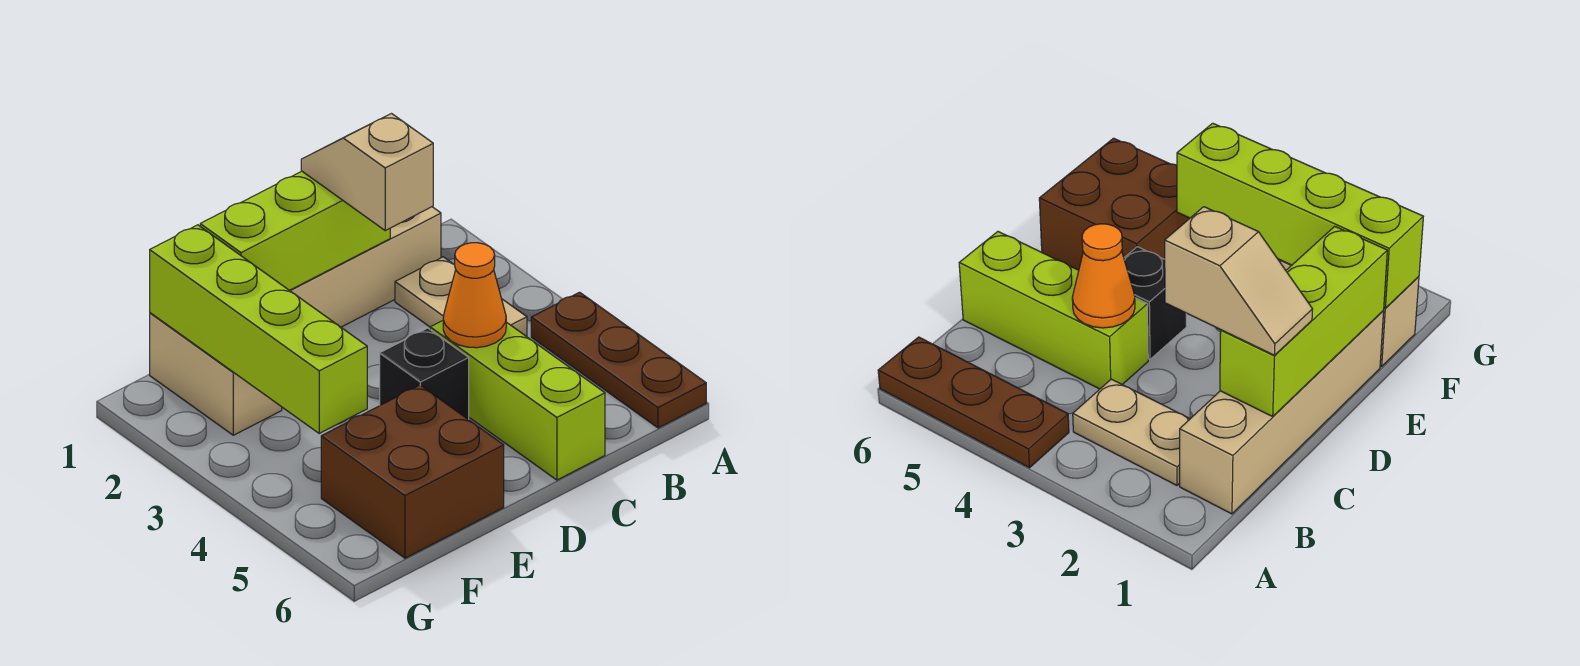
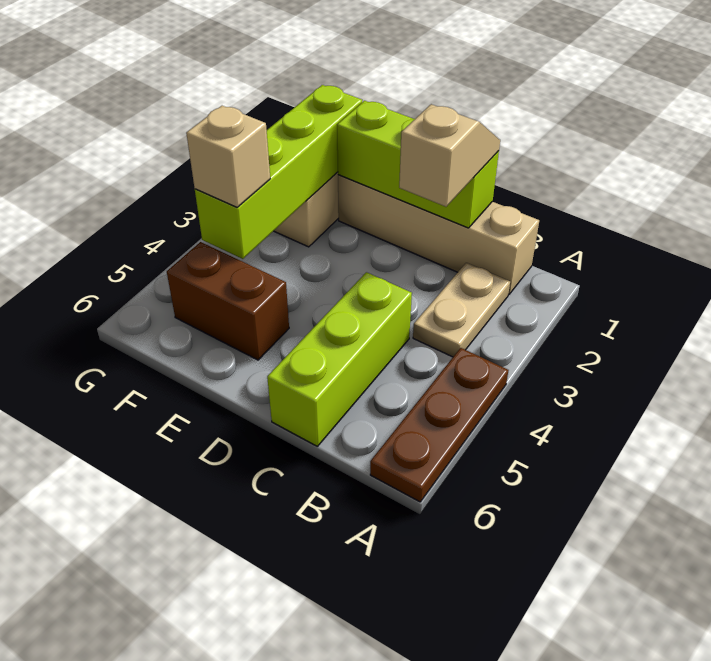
orange cone C4 level 2 -> none
black brick D4 level 1 -> none
brown brick E5:F6 level 1 -> brown brick E5:F5 level 1
none -> tan brick F4 level 3

